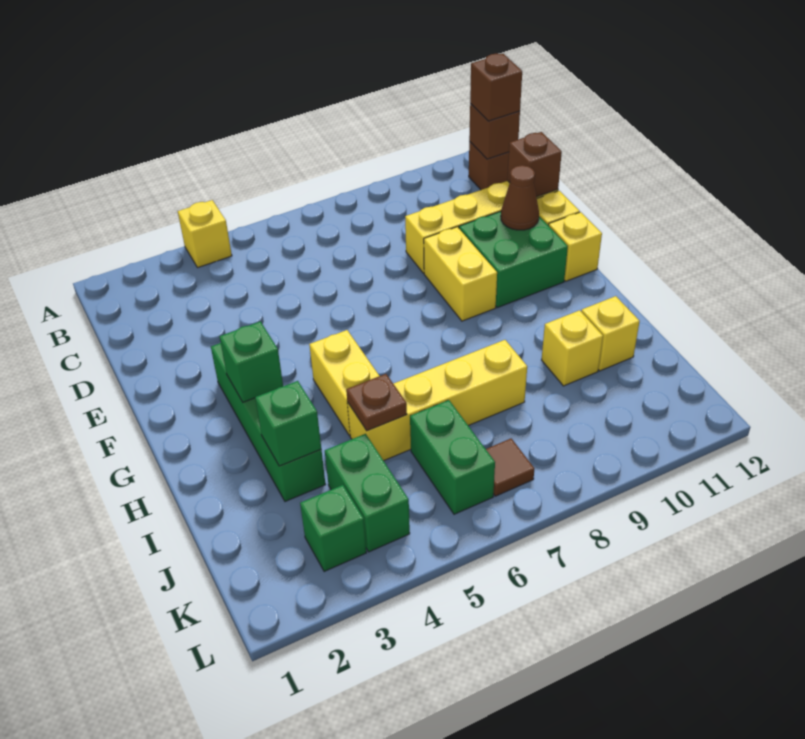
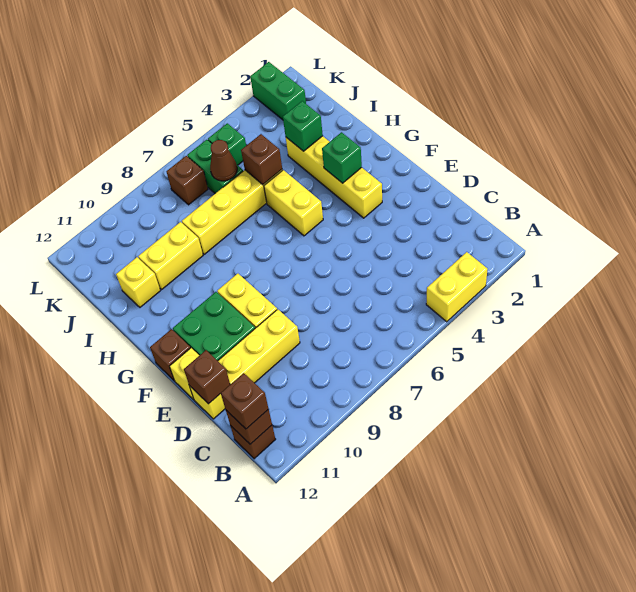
yellow brick A4 level 1 -> yellow brick A3:A4 level 1
brown cone E11 level 2 -> brown cone J6 level 2
green brick F3:I3 level 1 -> yellow brick F3:I3 level 1
yellow brick F12 level 1 -> brown brick F12 level 1
brown plate I5 level 2 -> brown brick I5 level 2
yellow brick I10 level 1 -> yellow brick I9:I10 level 1
green brick J4:K4 level 1 -> green brick K2:L2 level 1
green brick K3 level 1 -> green brick K5 level 1
brown tile K7 level 1 -> brown brick K7 level 1

